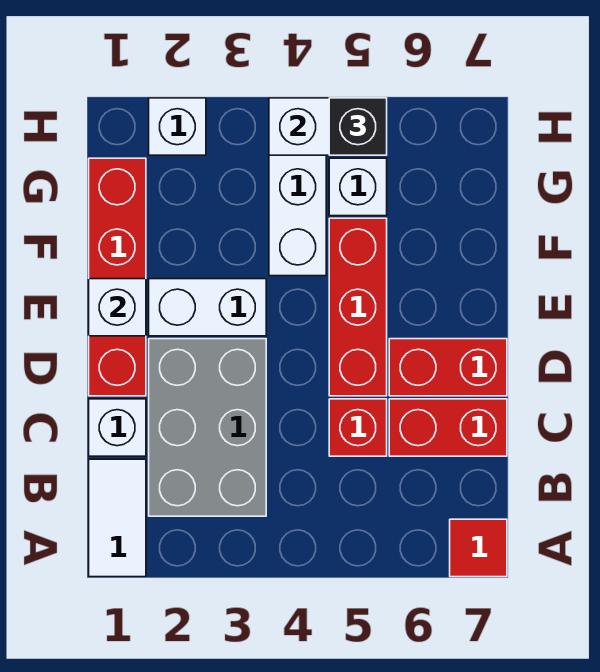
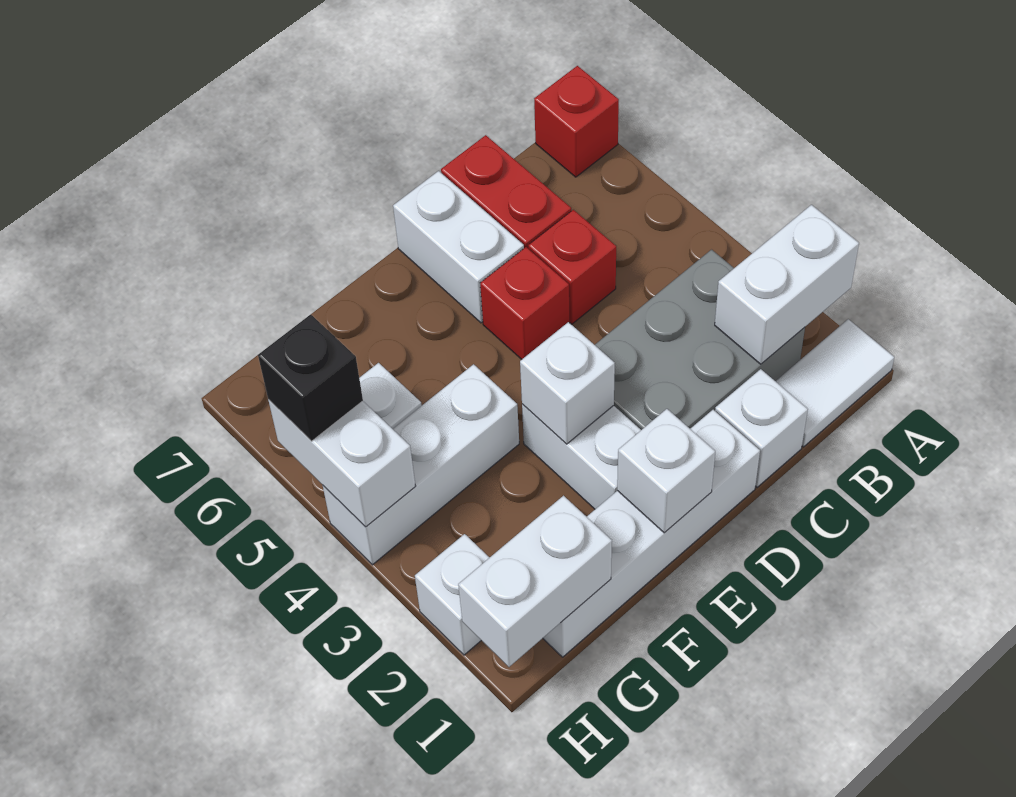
none -> white brick A2:B2 level 2
red tile A7 level 1 -> red brick A7 level 1
red brick D1:G1 level 1 -> white brick D1:G1 level 1
red brick D5:F5 level 1 -> red brick D5 level 1
red brick D6:D7 level 1 -> white brick D6:D7 level 1
none -> white brick E3 level 2
none -> white brick G1:H1 level 2

